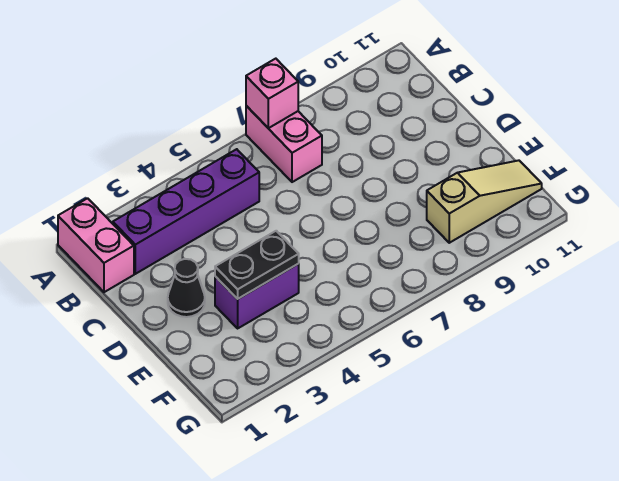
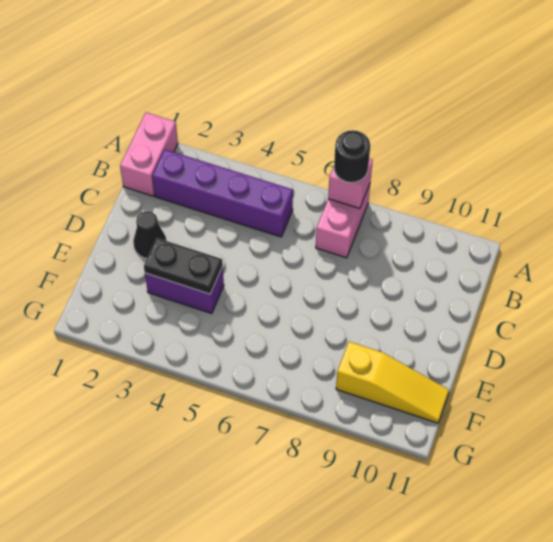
none -> black round brick A7 level 3
tan slope F9:F11 level 1 top 9 -> yellow slope F9:F11 level 1 top 9

